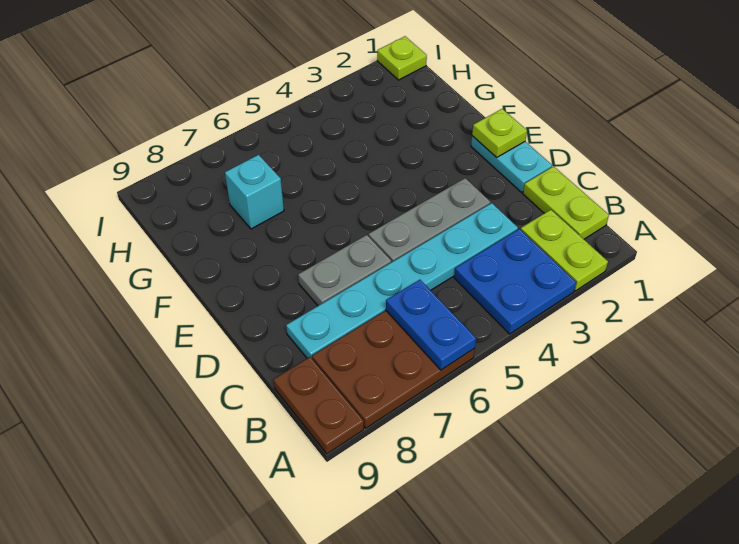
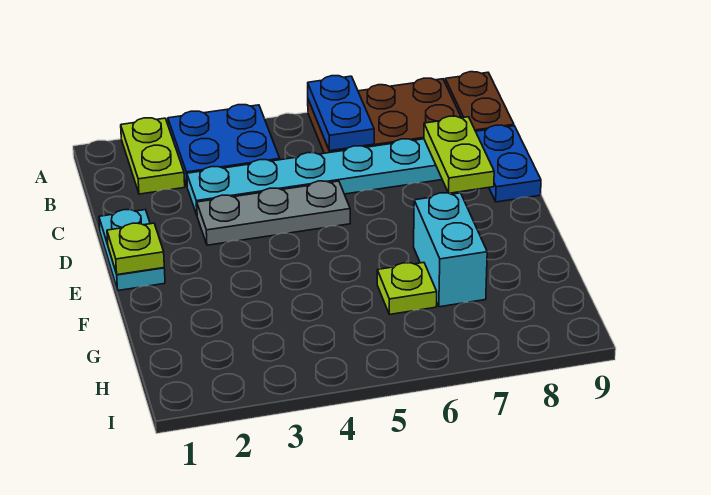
lime plate B1:C1 level 1 -> lime plate C8:D8 level 2
none -> blue plate C9:D9 level 1
grey plate D6:D7 level 1 -> none
cyan brick G7 level 1 -> cyan brick F7:G7 level 1
lime plate I1 level 1 -> lime plate G6 level 1

